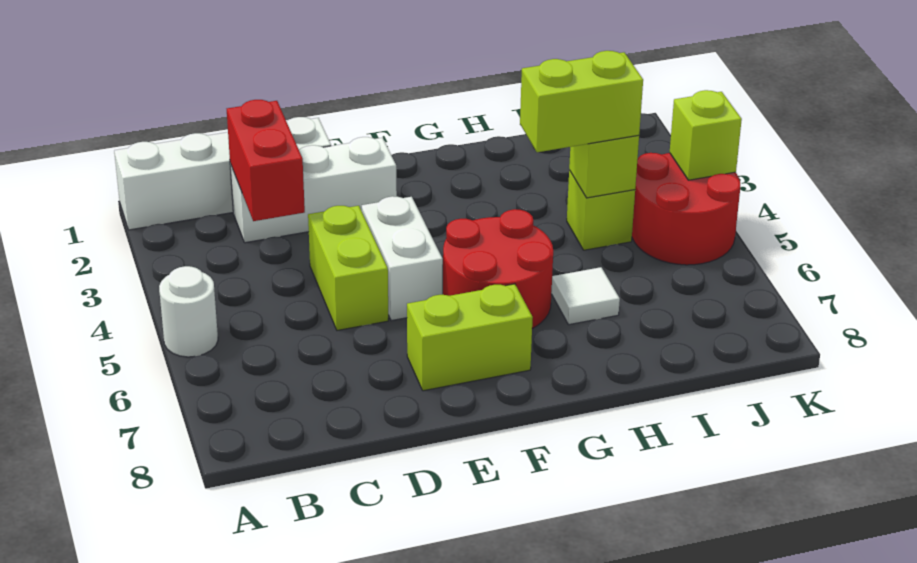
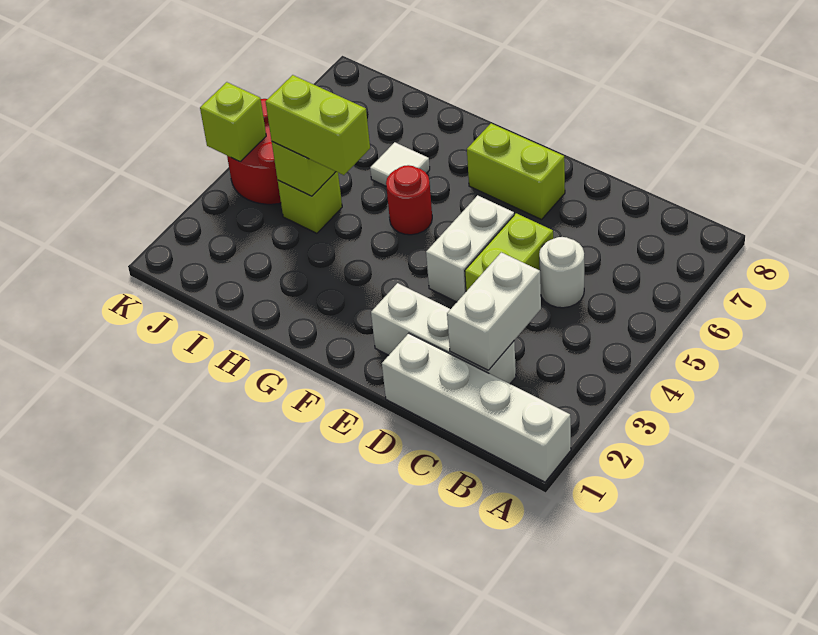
white round brick A5 level 1 -> white round brick C5 level 1
red brick C2:C3 level 2 -> white brick C2:C3 level 2
red round brick F5:G6 level 1 -> red round brick G5 level 1

